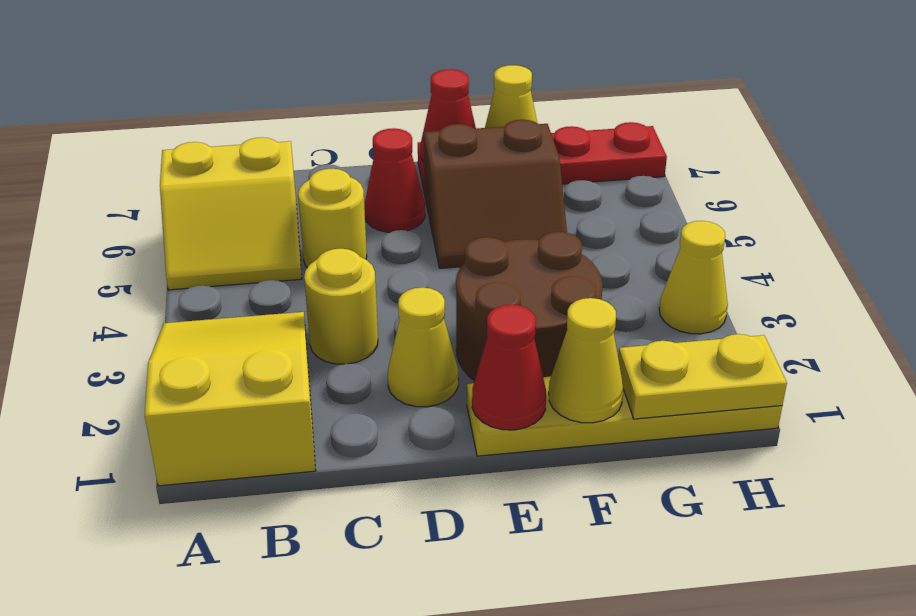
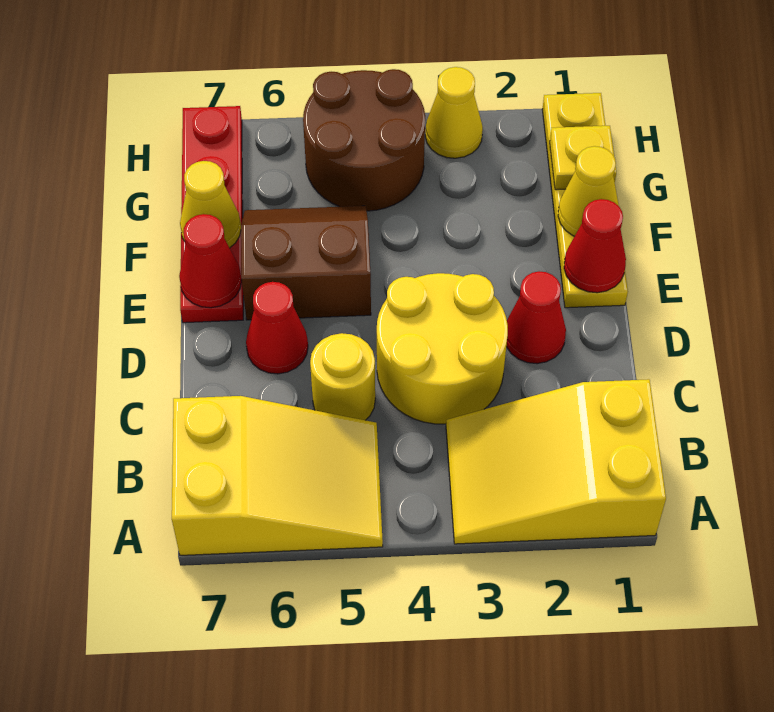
yellow slope A5:B6 level 1 top 6 -> yellow slope A5:B7 level 1 top 7
yellow round brick C3 level 1 -> yellow round brick C3:D4 level 1
yellow cone D2 level 1 -> red cone D2 level 1
brown round brick E2:F3 level 1 -> brown round brick G4:H5 level 1
brown slope E5:F6 level 1 top 6 -> brown slope E5:F6 level 1 top E
yellow plate G1:H1 level 2 -> yellow plate G1 level 2

